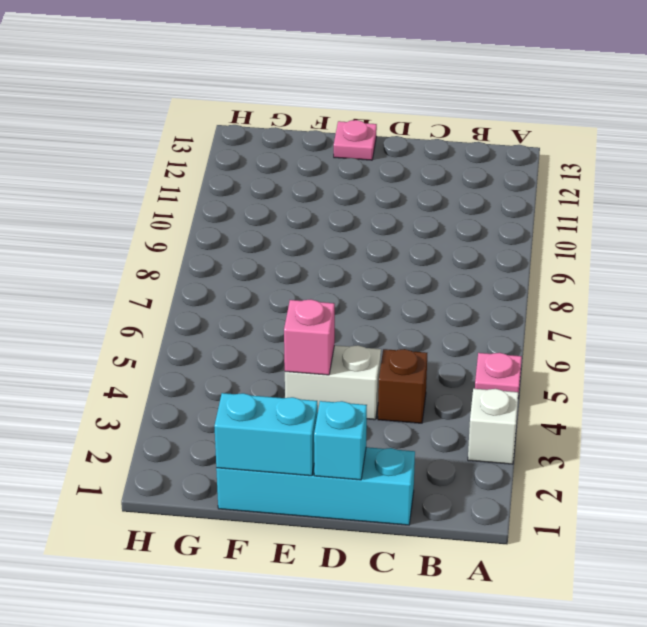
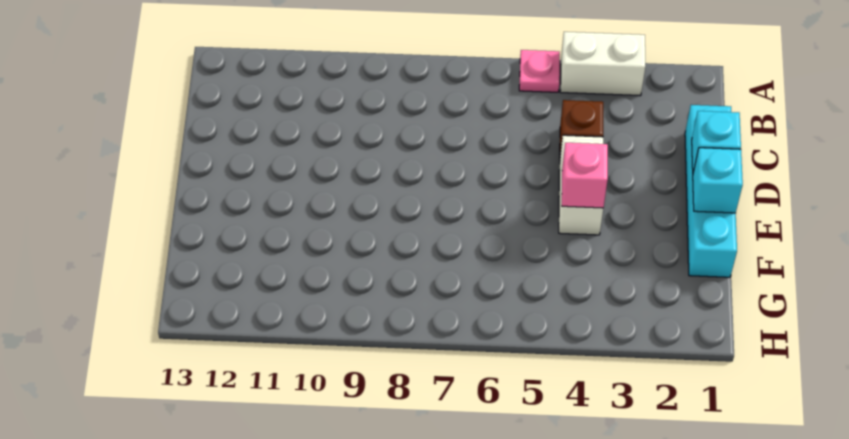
white brick A3 level 1 -> white brick A3:A4 level 1
cyan brick E1:F1 level 2 -> cyan brick E1 level 2
pink plate E13 level 1 -> none

